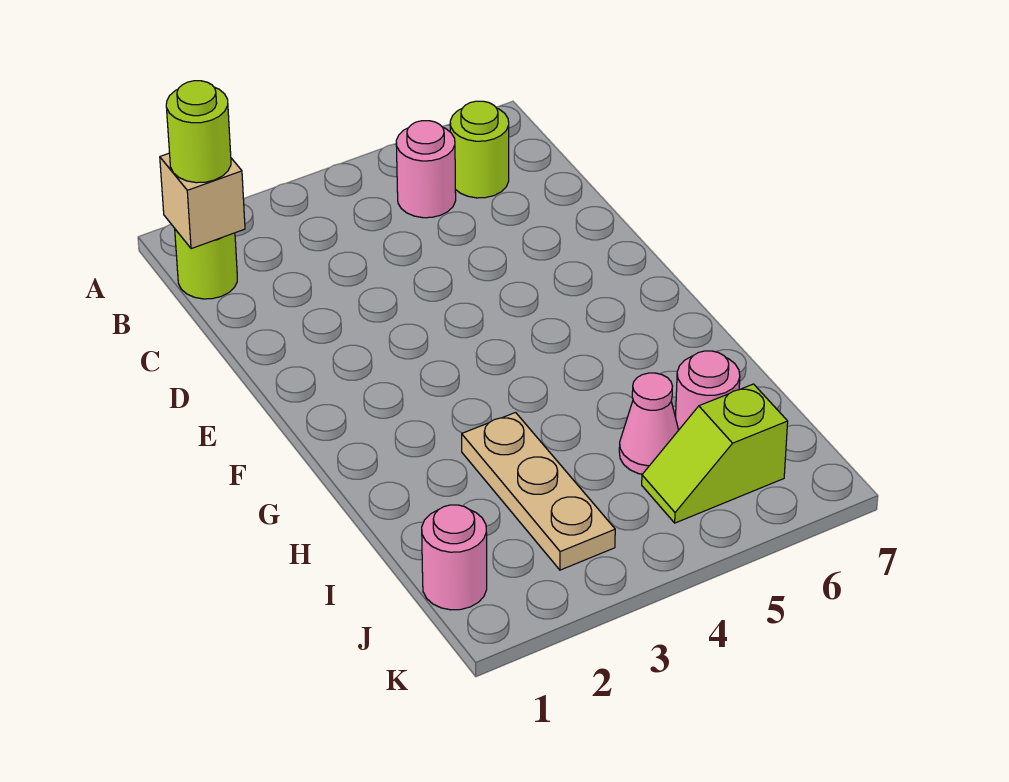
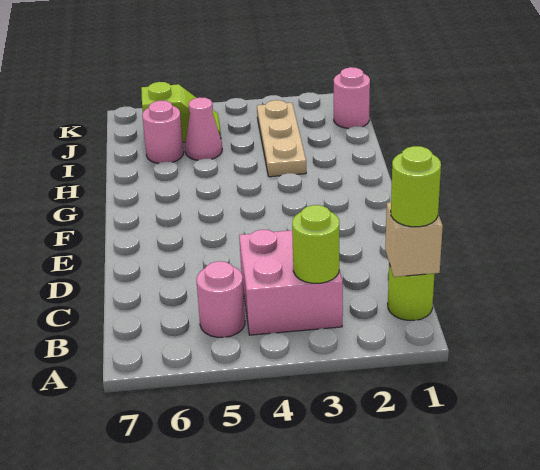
none -> pink brick B3:C4 level 1
lime round brick B6 level 1 -> lime round brick B3 level 2

